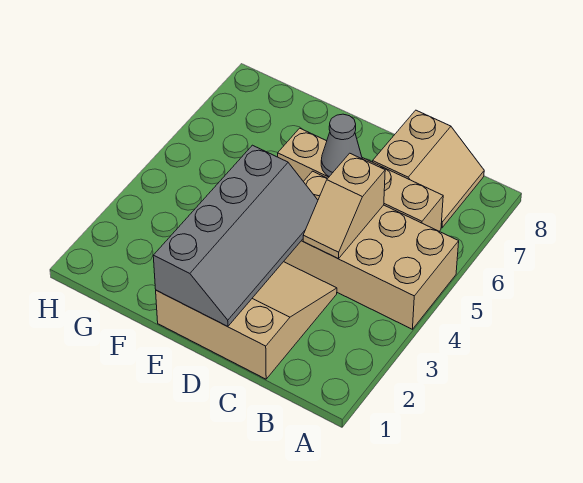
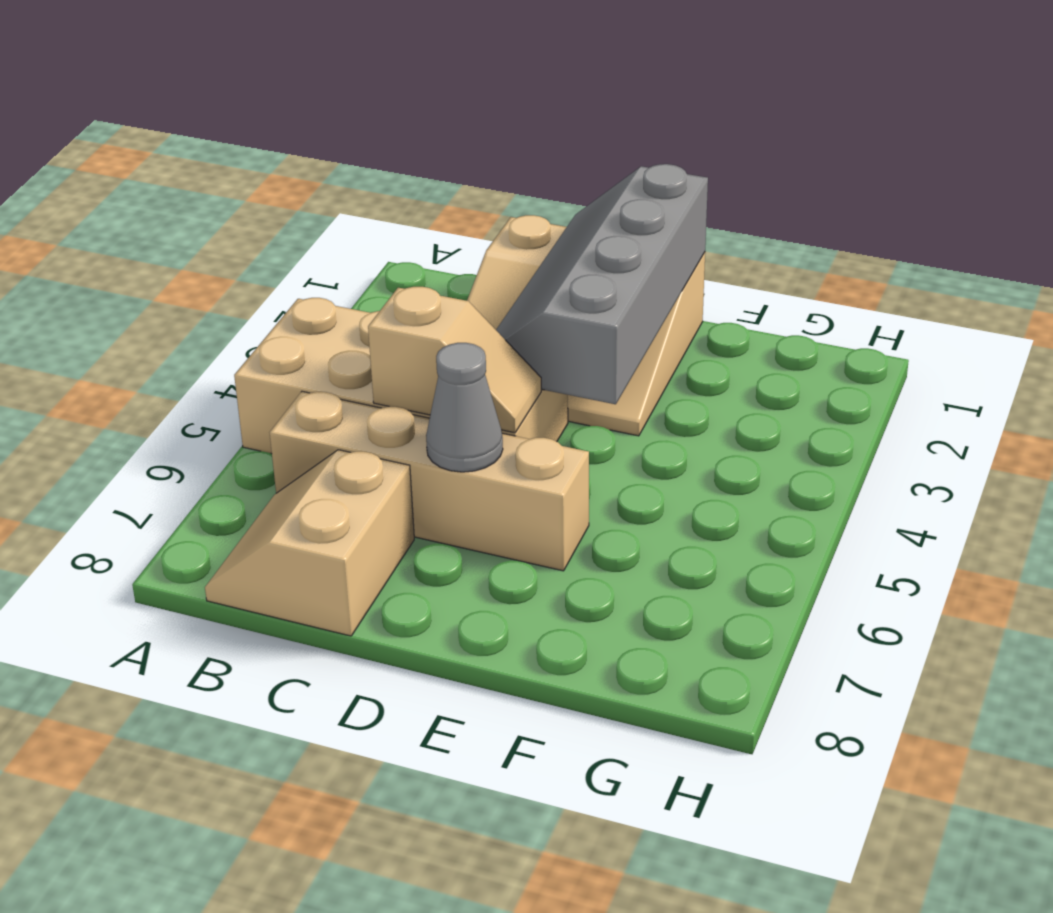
tan slope C4:C5 level 2 top 5 -> tan slope C5:D5 level 2 top C

